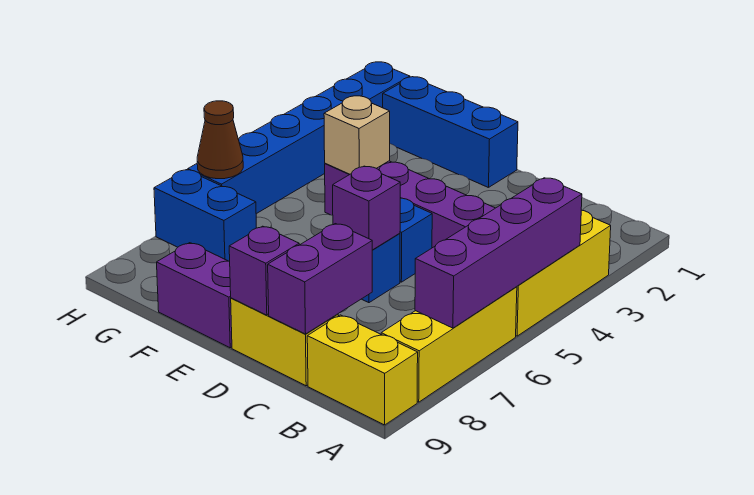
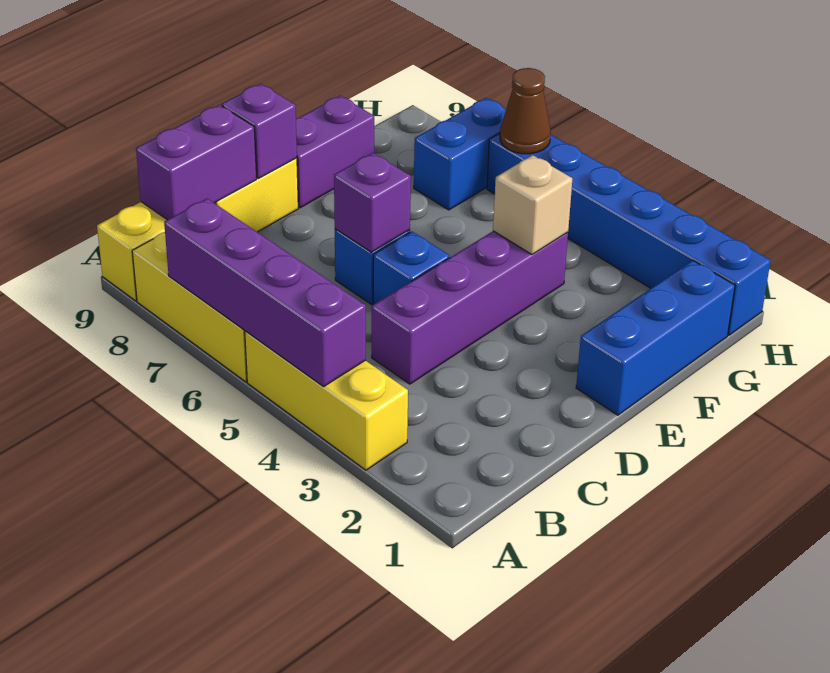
purple brick C8:C9 level 2 -> purple brick B9:C9 level 2

